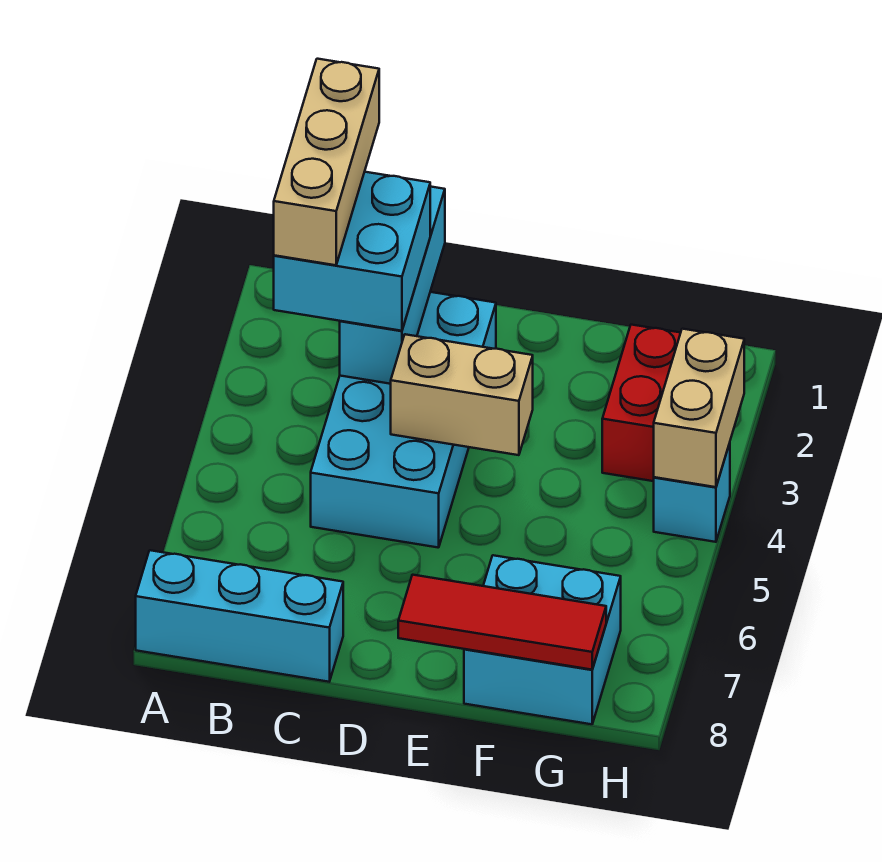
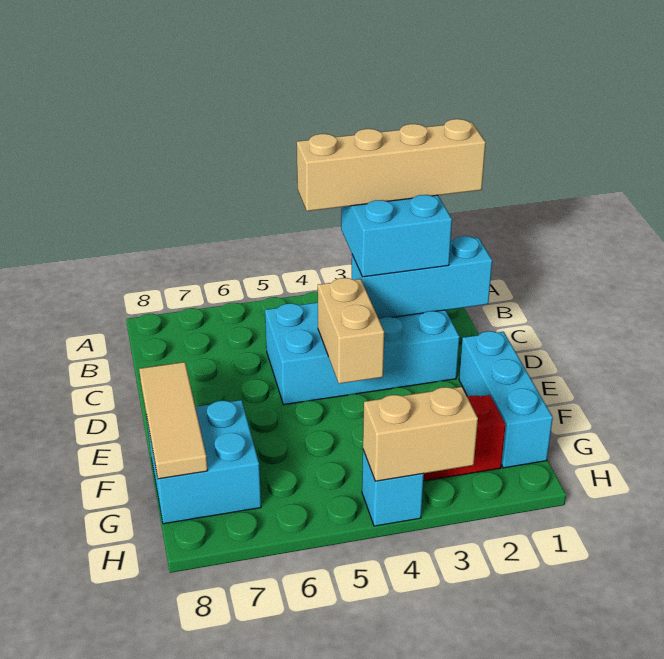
cyan brick A8:C8 level 1 -> cyan brick E1:G1 level 1
tan brick B1:B3 level 4 -> tan brick B1:B4 level 4
red tile E8:G8 level 2 -> tan tile E8:G8 level 2

